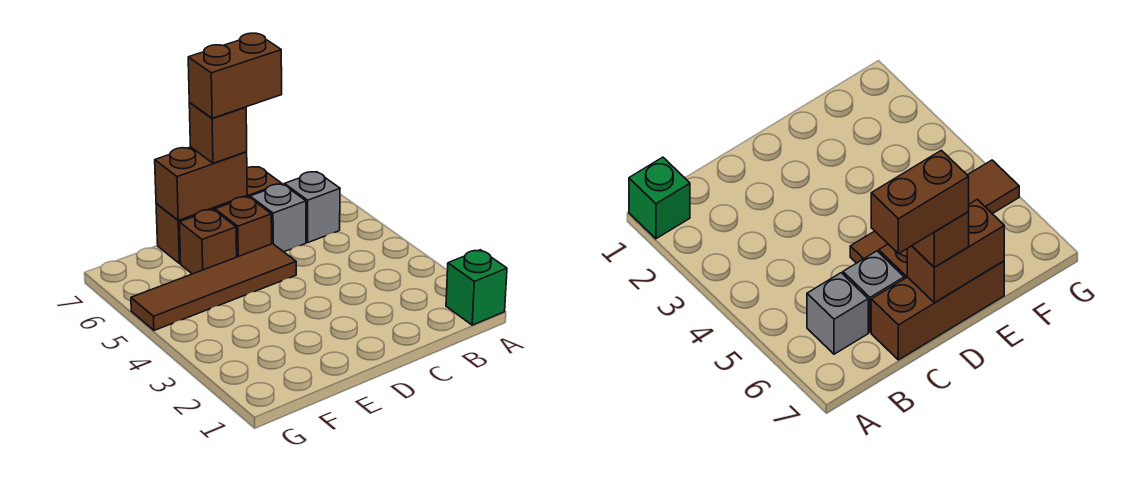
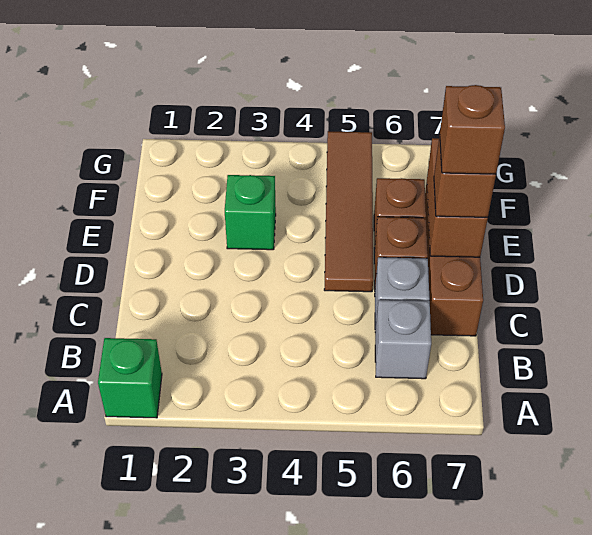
brown brick C7:D7 level 4 -> brown brick D7 level 4
none -> green brick E3 level 1

